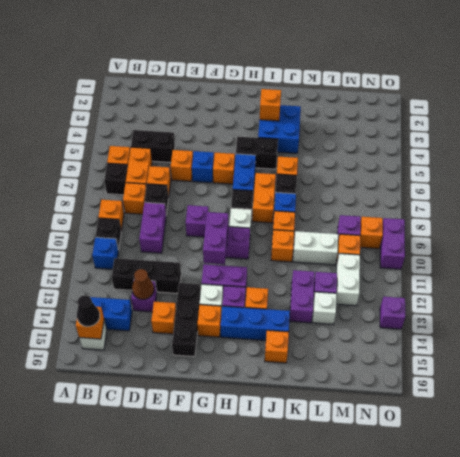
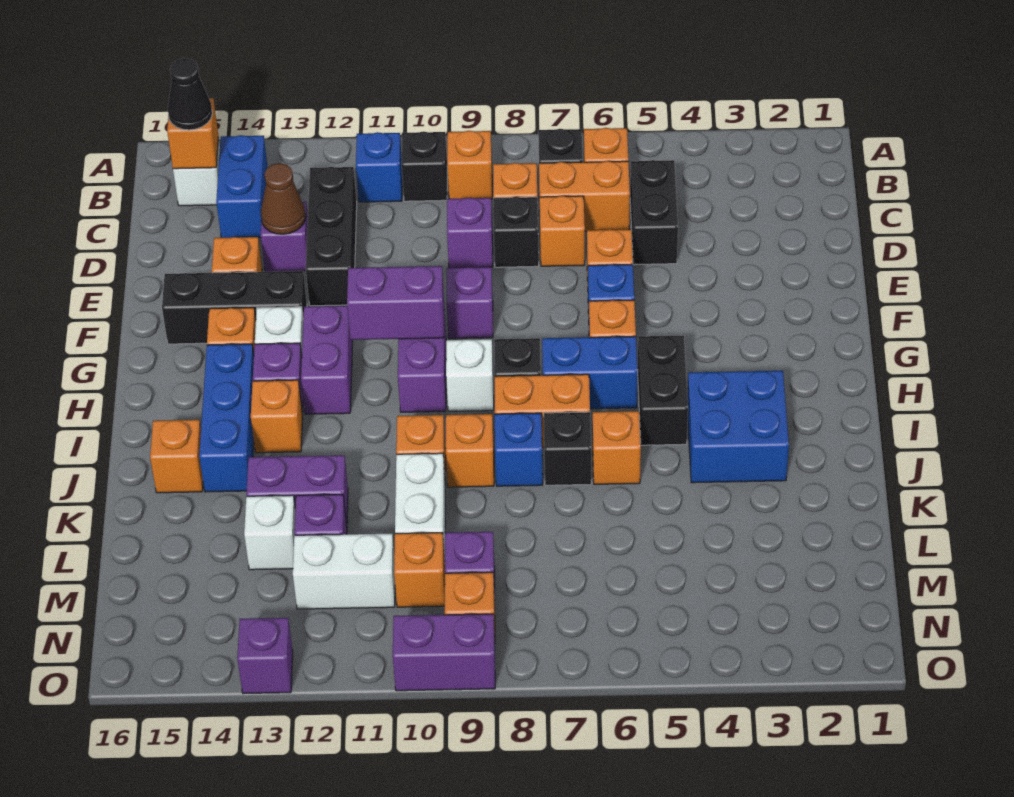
purple brick D9:D10 level 1 -> purple brick D9 level 1
orange brick I3 level 2 -> none

